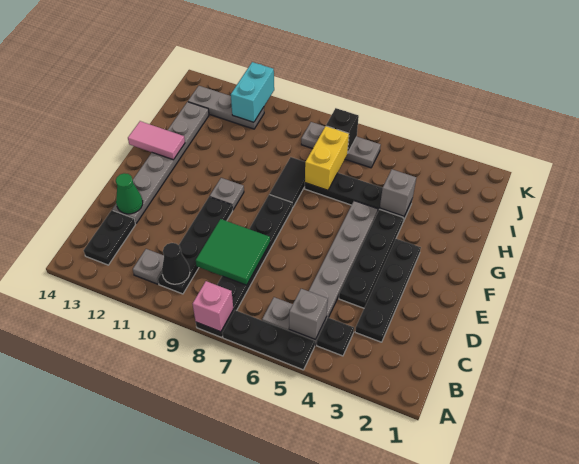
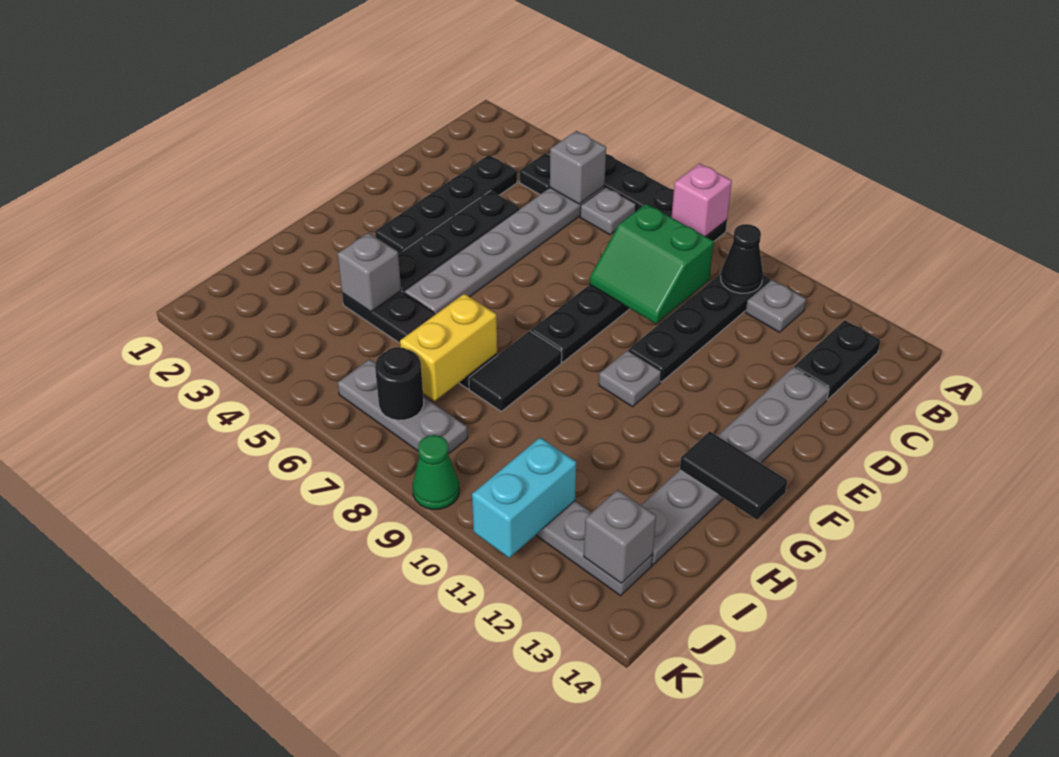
green tile C8:D9 level 2 -> green slope C8:D9 level 2 top C
green cone D13 level 2 -> green cone K9 level 1
pink tile G13:G14 level 2 -> black tile G13:G14 level 2
black brick J7 level 2 -> black round brick J7 level 2
none -> grey brick J13 level 2

